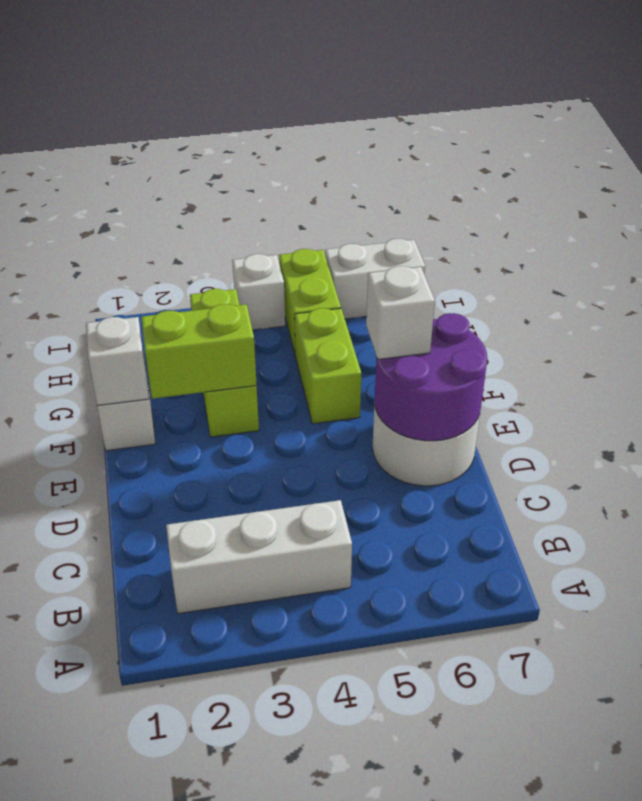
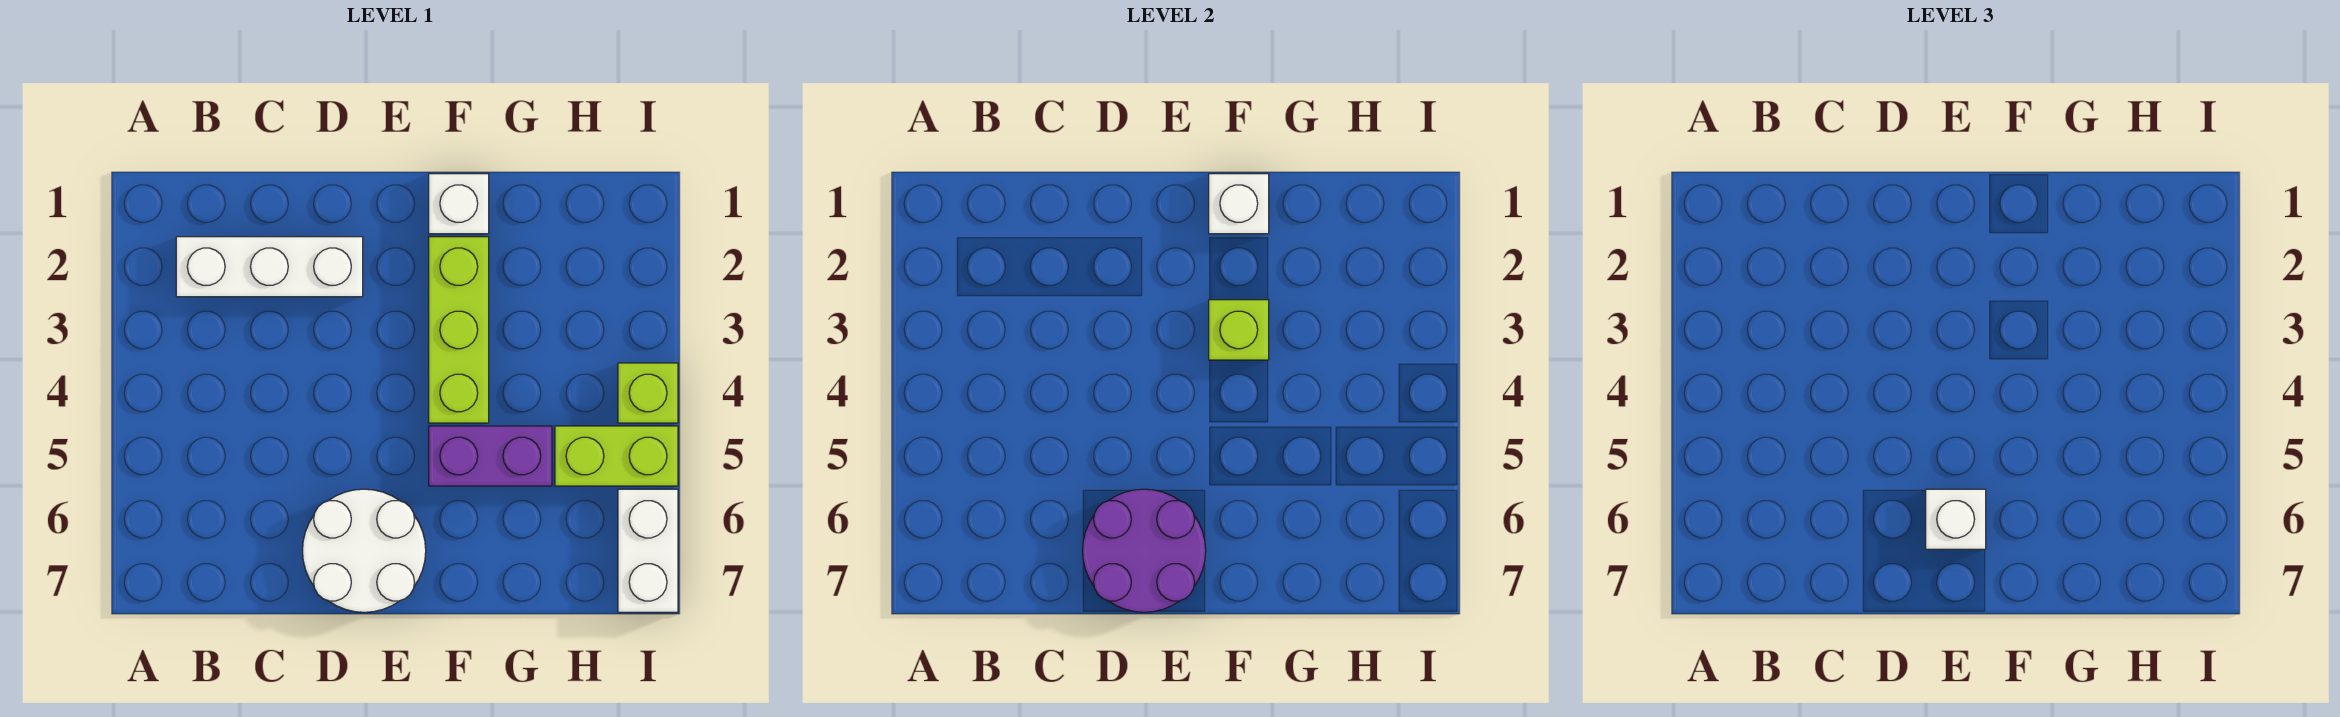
white brick B2:B4 level 1 -> white brick B2:D2 level 1
lime brick F2:F3 level 2 -> lime brick F3 level 2
lime brick F3:H3 level 1 -> lime brick F2:F4 level 1
lime brick F5:G5 level 1 -> purple brick F5:G5 level 1
white brick I4 level 1 -> lime brick I4 level 1

